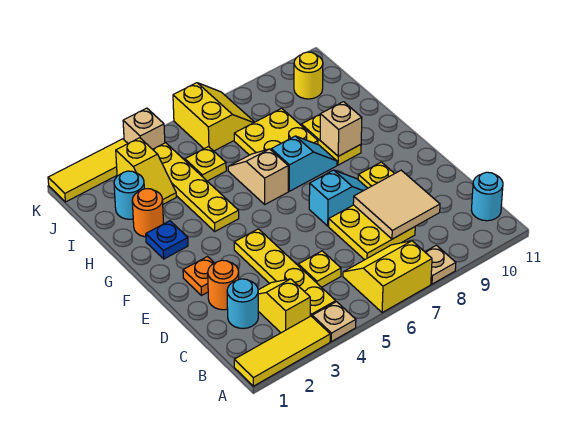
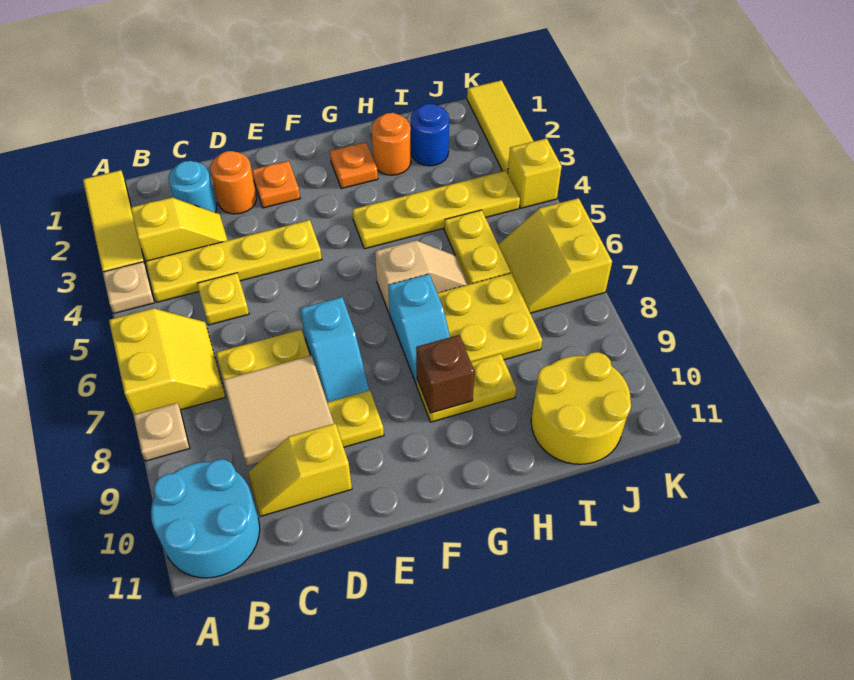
cyan round brick B11 level 1 -> cyan round brick A10:B11 level 1
blue plate G2 level 1 -> orange plate G2 level 1
tan brick G9 level 2 -> brown brick G9 level 2
cyan round brick I2 level 1 -> blue round brick I2 level 1
yellow slope I3:J3 level 1 top J -> yellow slope C10:D10 level 1 top D
yellow plate I5 level 1 -> yellow plate I5:I6 level 1
yellow slope J6:K7 level 1 top 6 -> yellow slope J6:K7 level 1 top K
yellow round brick J10 level 1 -> yellow round brick I10:J11 level 1
tan brick K4 level 1 -> yellow brick K4 level 1

